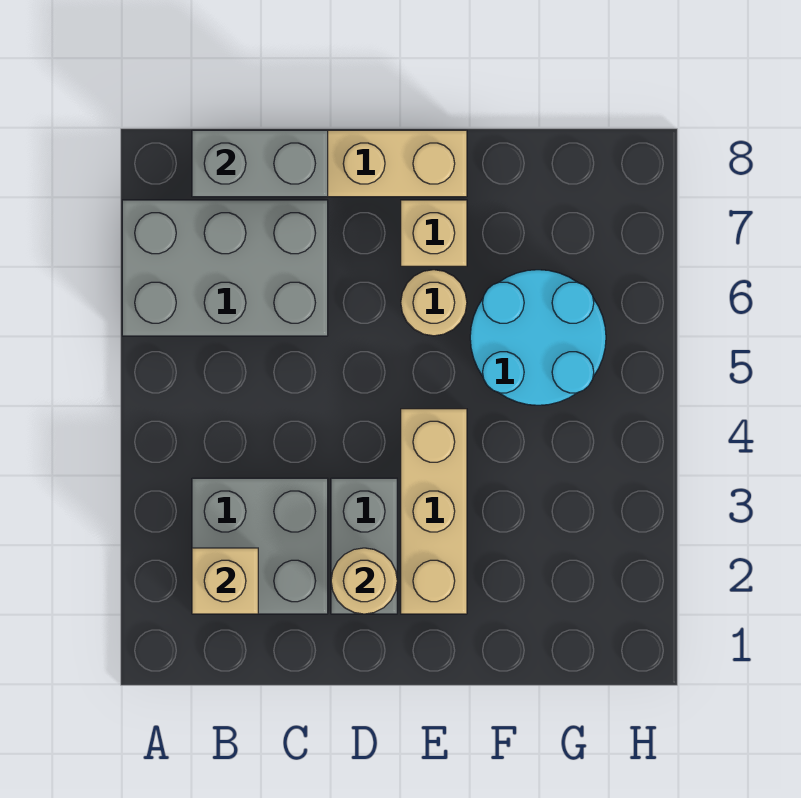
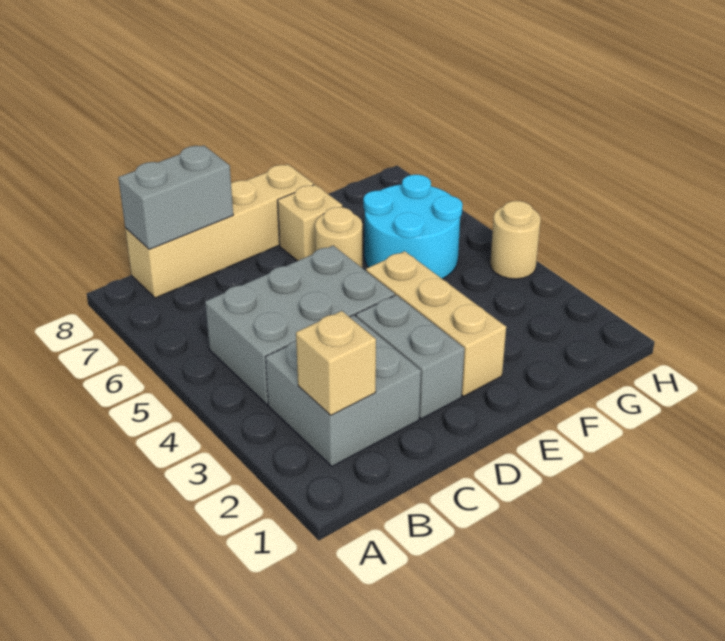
grey brick A6:C7 level 1 -> grey brick B4:D5 level 1
tan round brick D2 level 2 -> tan round brick H4 level 1

